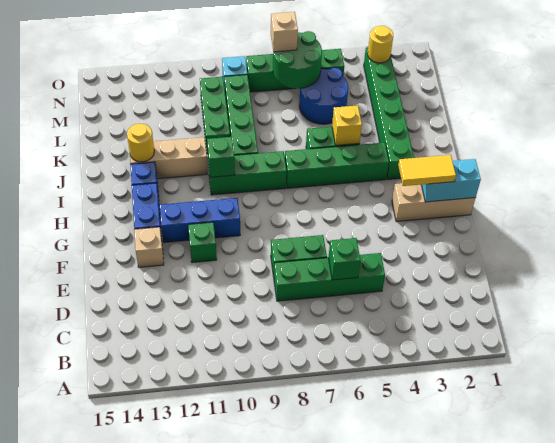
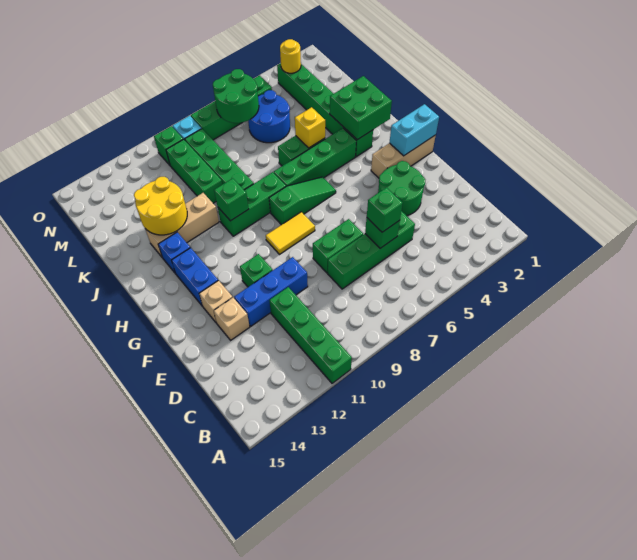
none -> green brick A11:D11 level 1
none -> green brick D6 level 3
none -> green round brick E3:F4 level 1
yellow tile G2:G3 level 3 -> yellow tile G8:G9 level 1
blue brick G10:G12 level 1 -> blue brick E10:E12 level 1
none -> green slope H6:H8 level 1 top 8
none -> green brick I2:J3 level 2
yellow round brick J13 level 2 -> yellow round brick J12:K13 level 2
tan brick N7 level 3 -> tan brick E13 level 1
none -> green brick N10 level 1

